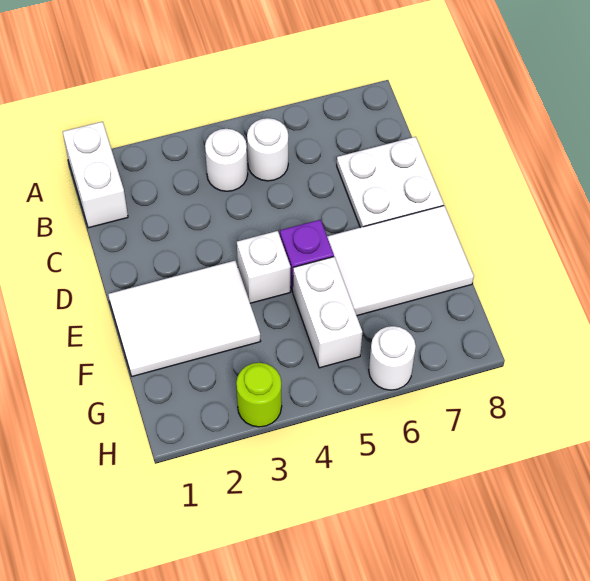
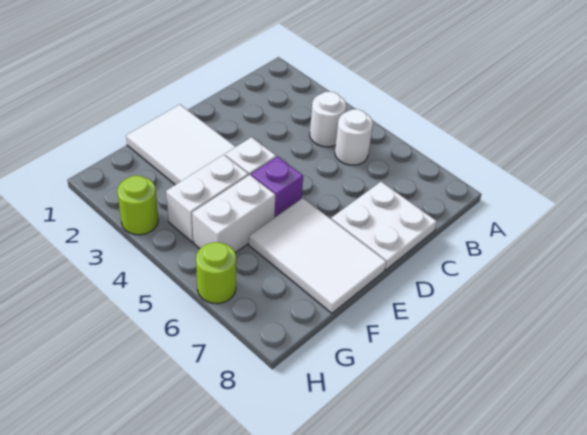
white brick A1:B1 level 1 -> white brick F4:G4 level 1
white round brick H6 level 1 -> lime round brick H6 level 1

